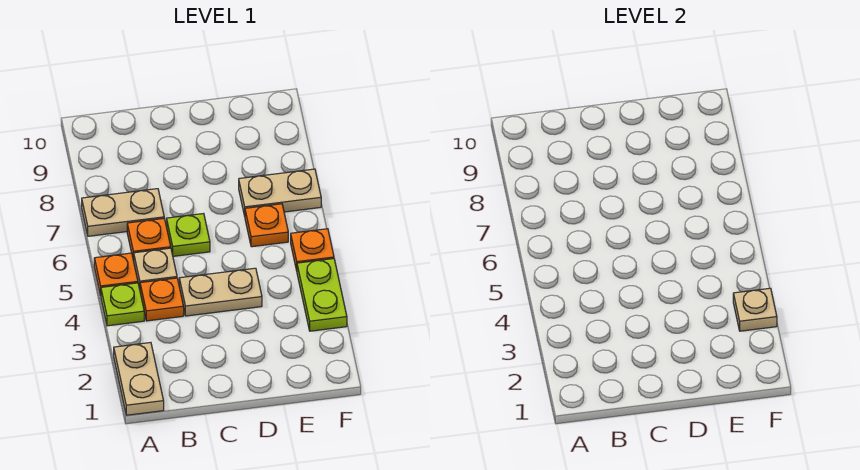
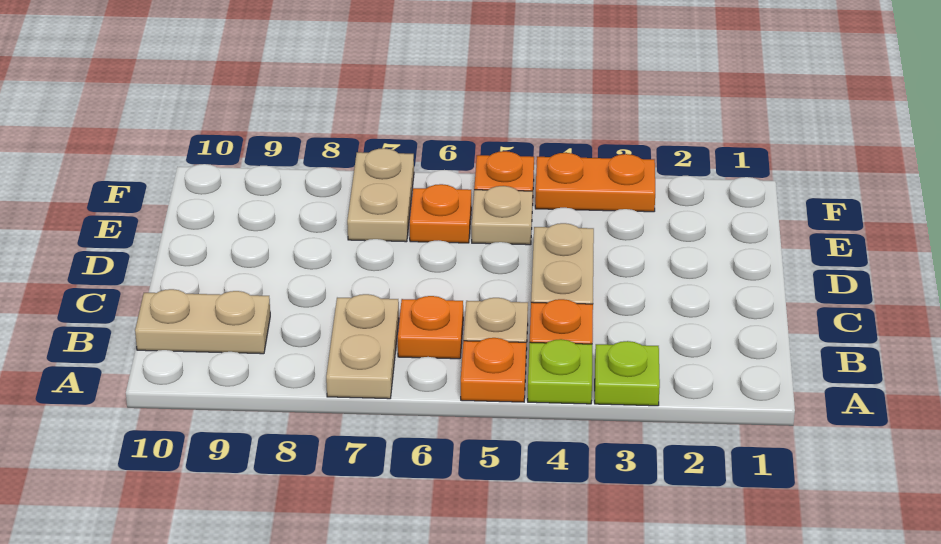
tan plate A1:A2 level 1 -> tan plate B9:B10 level 1
lime plate C6 level 1 -> lime plate A3 level 1
lime plate F3:F4 level 1 -> orange plate F3:F4 level 1
tan plate F3 level 2 -> tan plate E5 level 1

